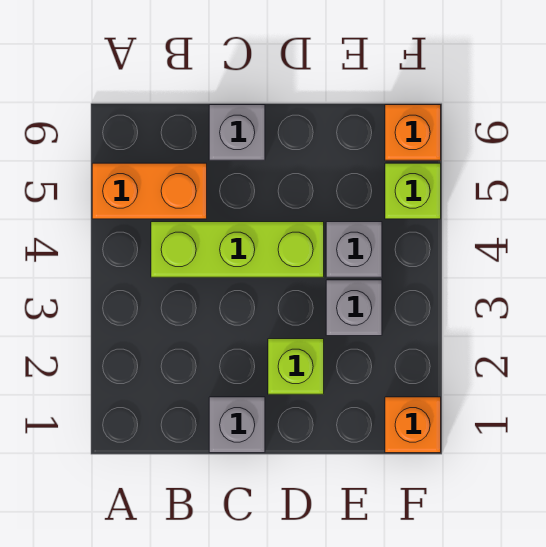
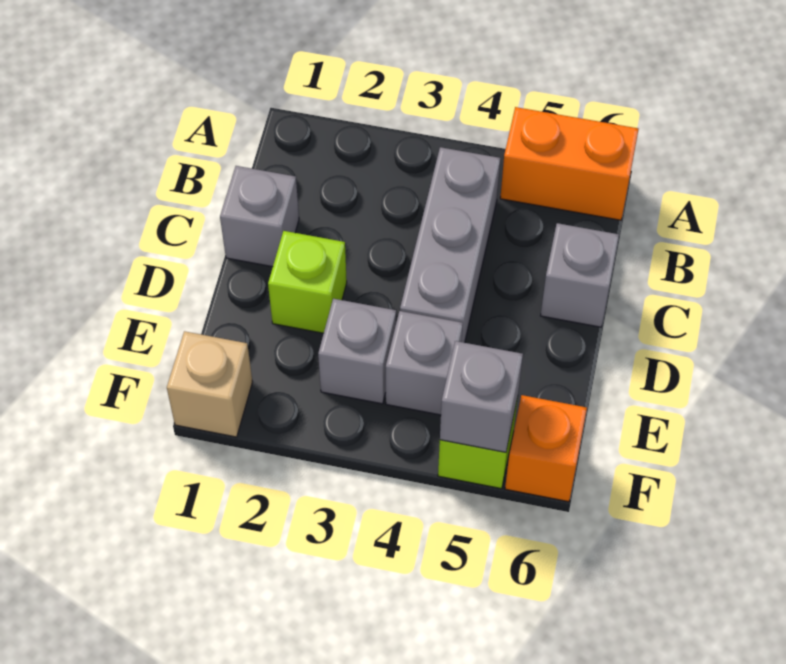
orange brick A5:B5 level 1 -> orange brick A5:A6 level 1
lime brick B4:D4 level 1 -> grey brick B4:D4 level 1
orange brick F1 level 1 -> tan brick F1 level 1
none -> grey brick F5 level 2

